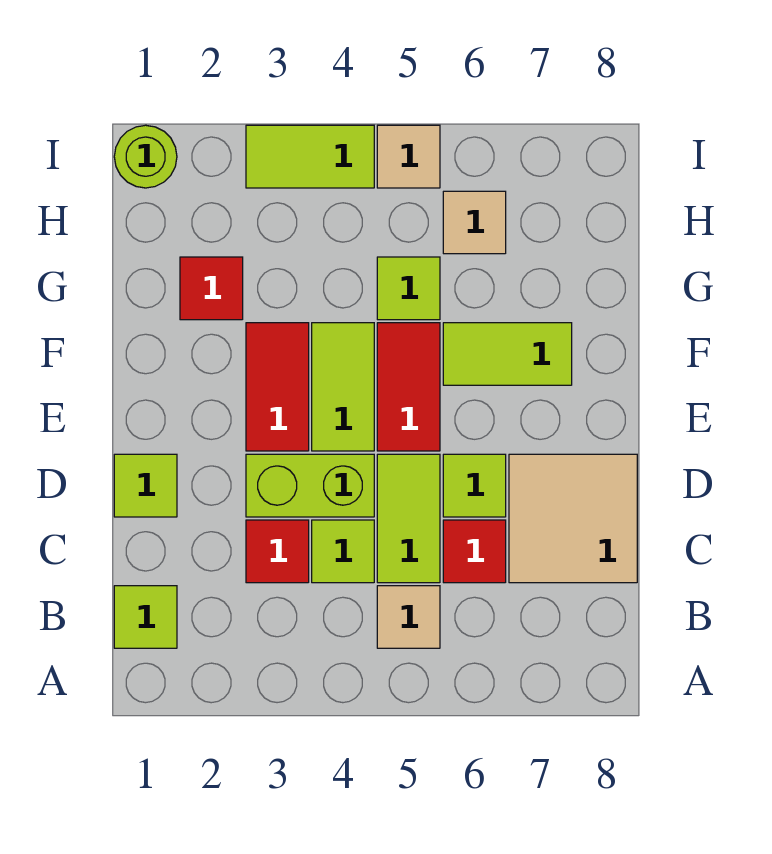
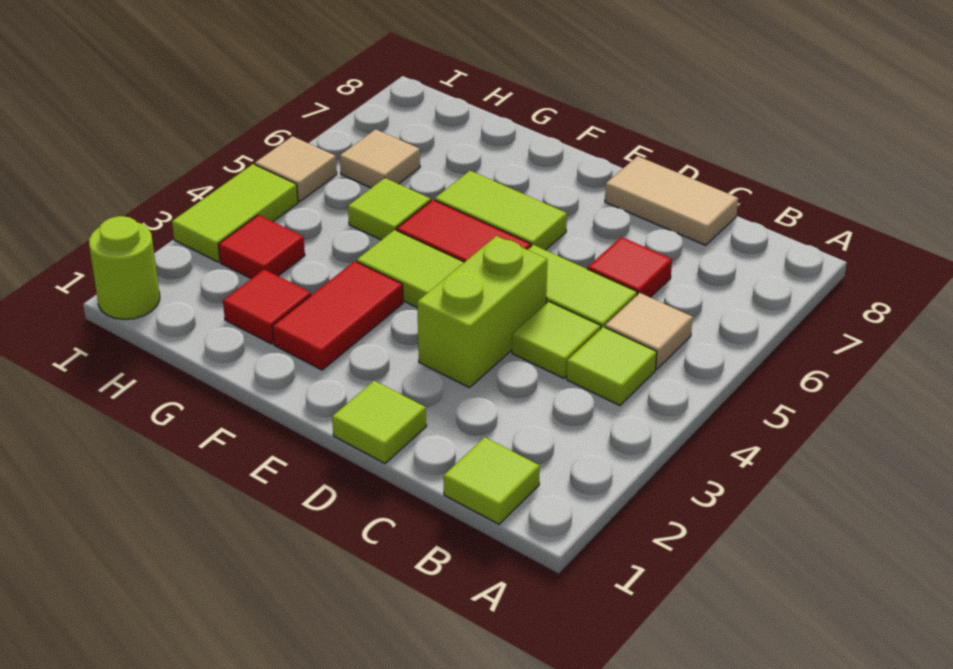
red tile C3 level 1 -> red tile H3 level 1
tan tile C7:D8 level 1 -> tan tile C8:D8 level 1
lime tile D6 level 1 -> lime tile B4 level 1
red tile E3:F3 level 1 -> red tile F2:F3 level 1
lime tile F6:F7 level 1 -> lime tile E6:F6 level 1

